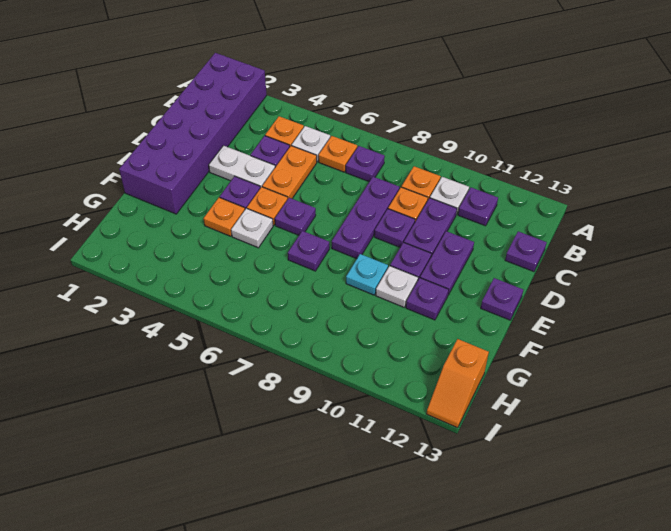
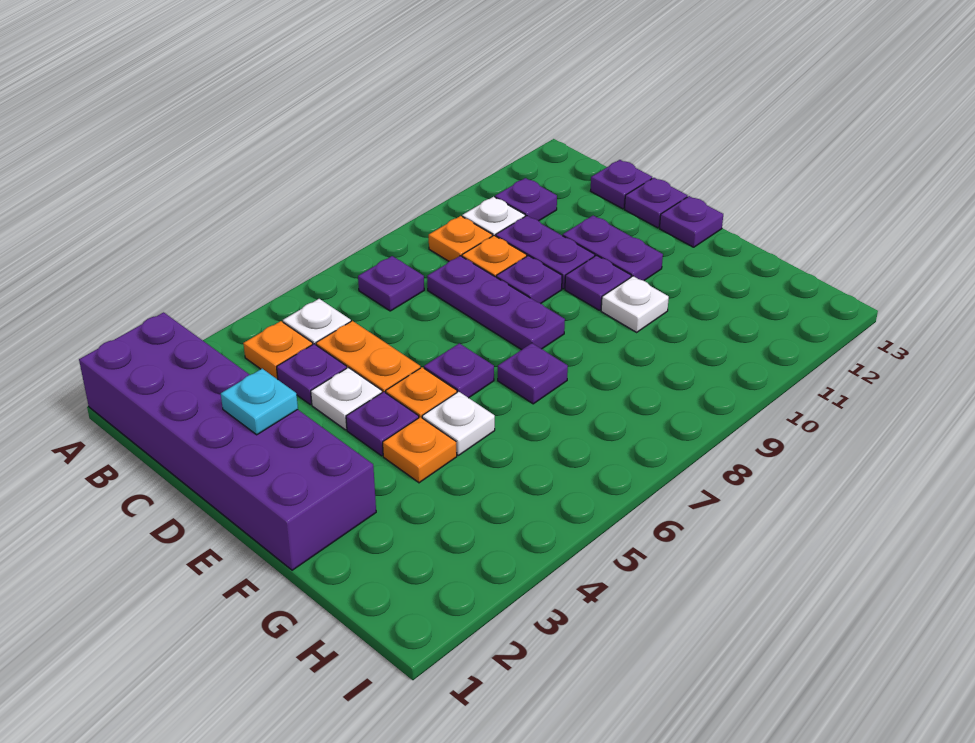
orange plate B6 level 1 -> none
white plate D3:D4 level 1 -> white plate D4 level 1
cyan plate F9 level 1 -> cyan plate D2 level 2
purple plate F11 level 1 -> purple plate D13 level 1
orange slope H13:I13 level 1 top H -> none

